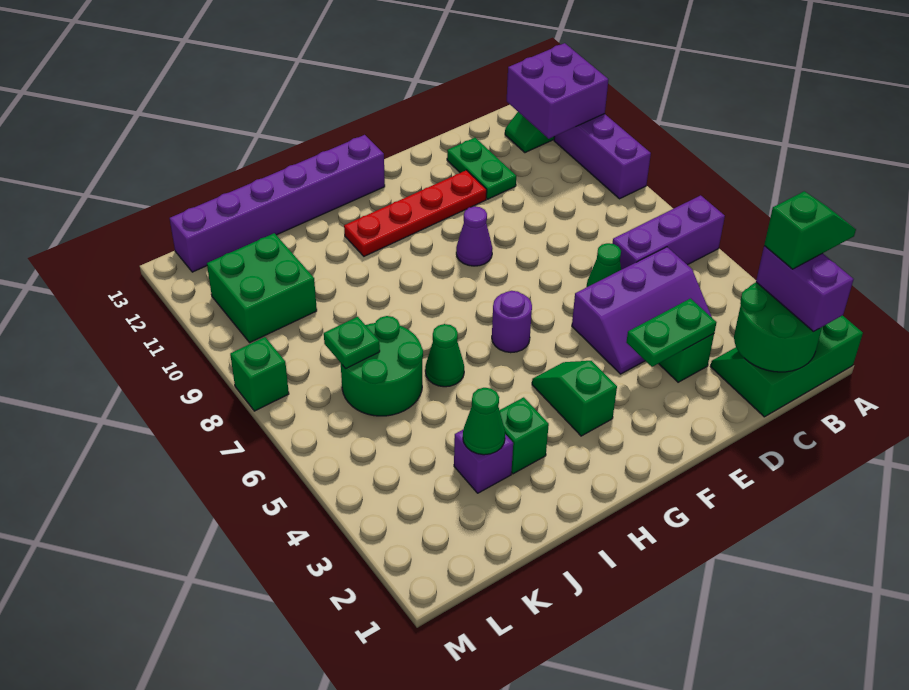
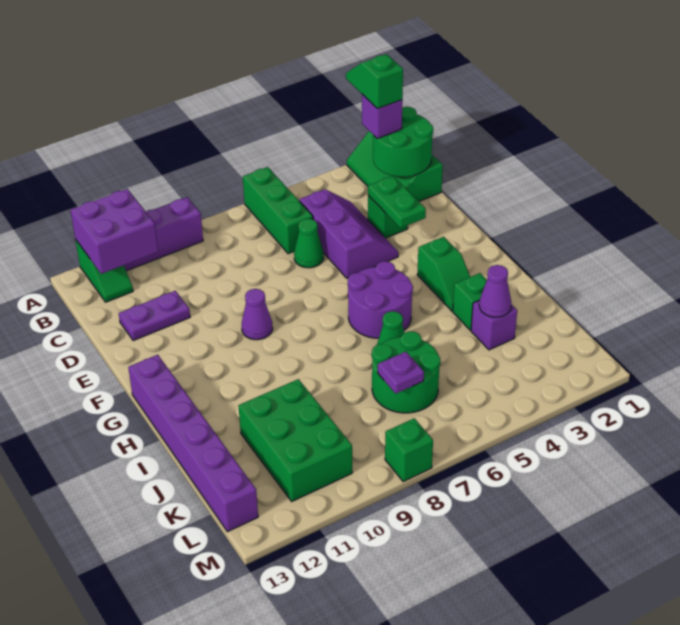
purple brick A6:C6 level 1 -> green brick A6:C6 level 1
purple brick B1:B2 level 3 -> purple brick B2 level 3
green plate D11:D12 level 1 -> purple plate D11:D12 level 1
red plate E11:H11 level 1 -> none
green slope G3:G4 level 1 top 3 -> green slope G3:H3 level 1 top G
purple round brick G6 level 1 -> purple round brick G5:H6 level 1
green cone J3 level 2 -> purple cone J3 level 2
green plate K7 level 2 -> purple plate K7 level 2
green brick K10:L11 level 1 -> green brick J10:L11 level 1

